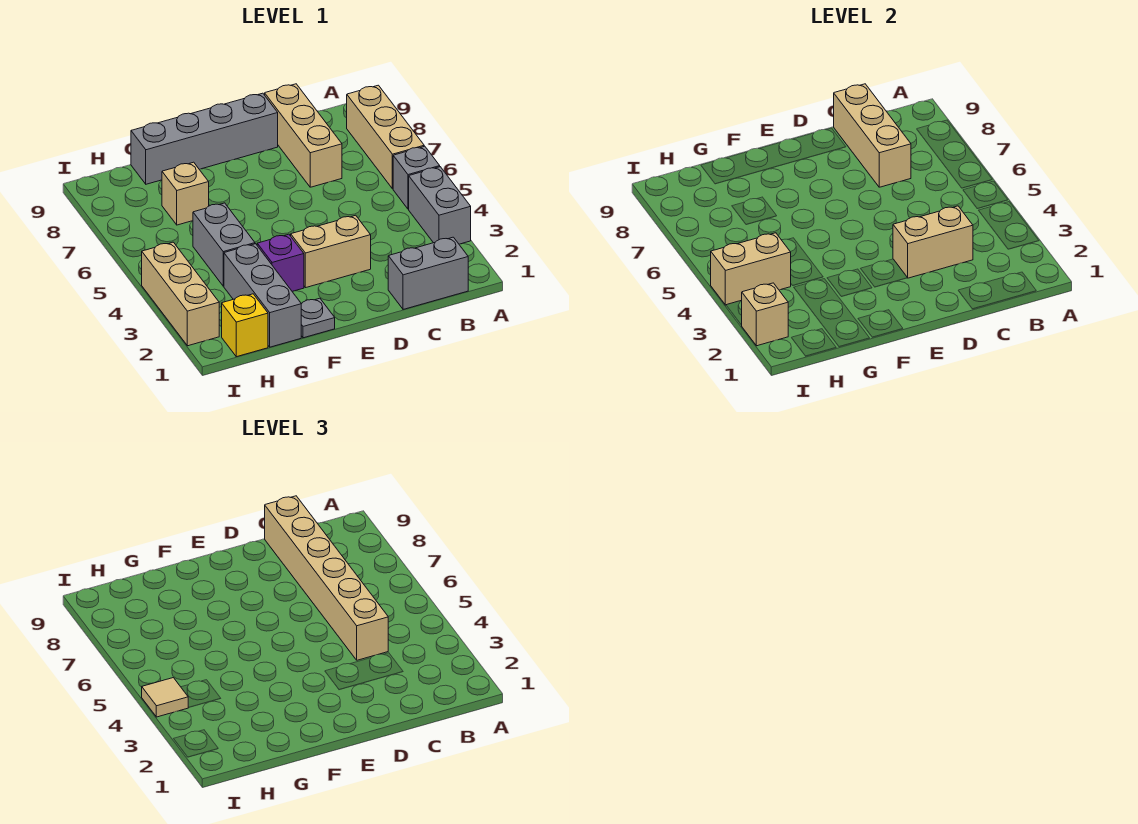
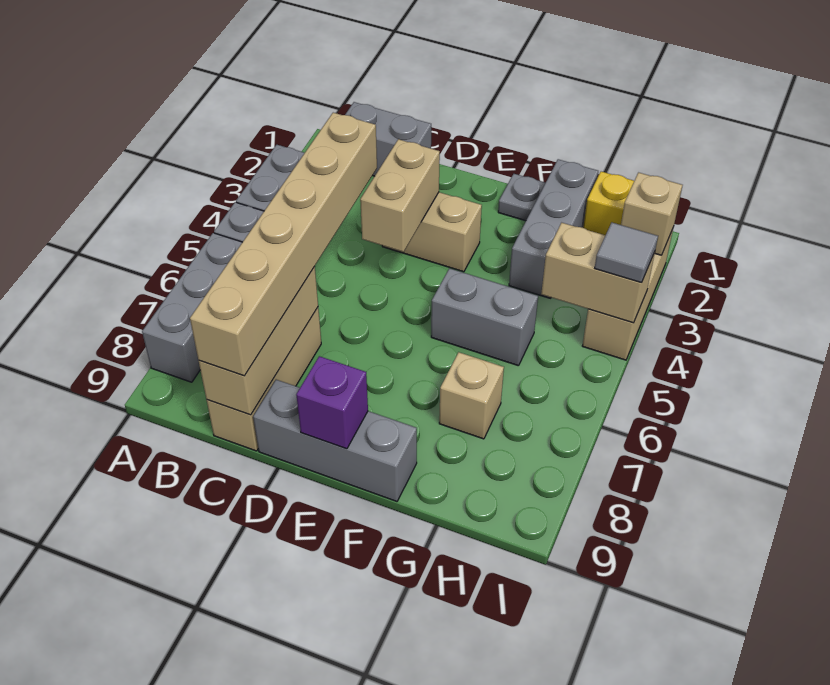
tan brick A6:A8 level 1 -> grey brick A6:A8 level 1
tan brick C3:D3 level 2 -> tan brick D3:D4 level 2
grey brick D9:G9 level 1 -> grey brick D9:F9 level 1
purple brick F3 level 1 -> purple brick E9 level 2
grey brick G4:G5 level 1 -> grey brick F5:G5 level 1
tan tile I4 level 3 -> grey tile I4 level 3

